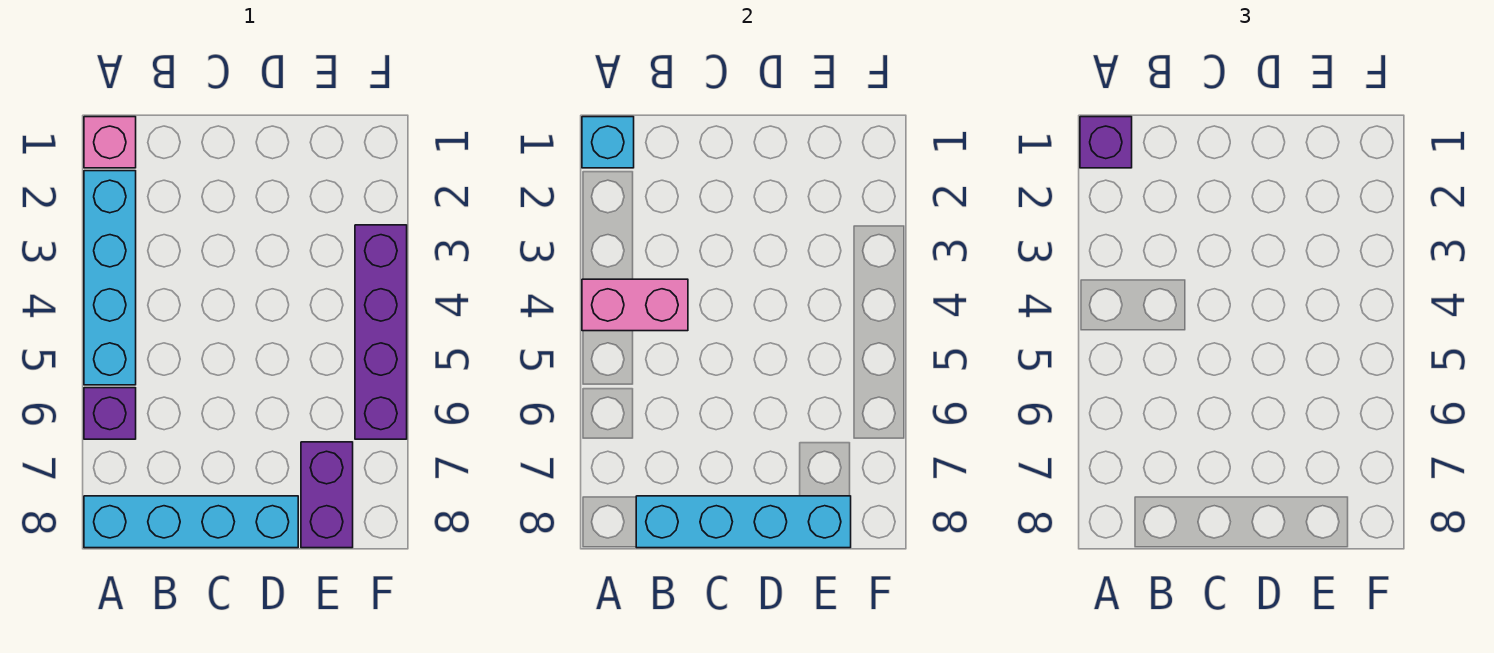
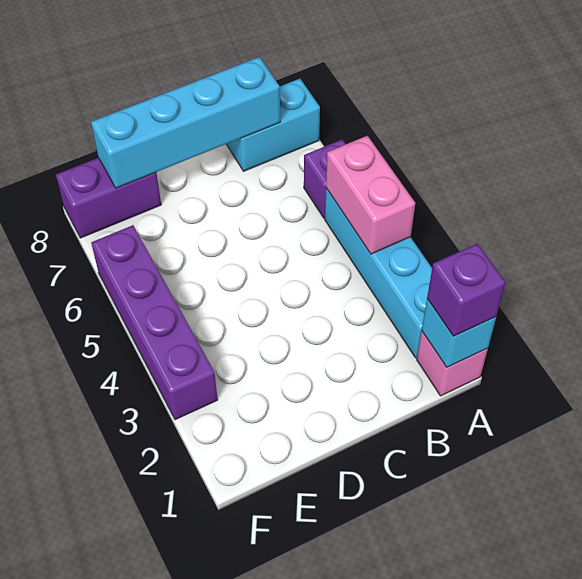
pink brick A4:B4 level 2 -> pink brick A4:A5 level 2
cyan brick A8:D8 level 1 -> cyan brick A8:B8 level 1
purple brick E7:E8 level 1 -> purple brick E8:F8 level 1

